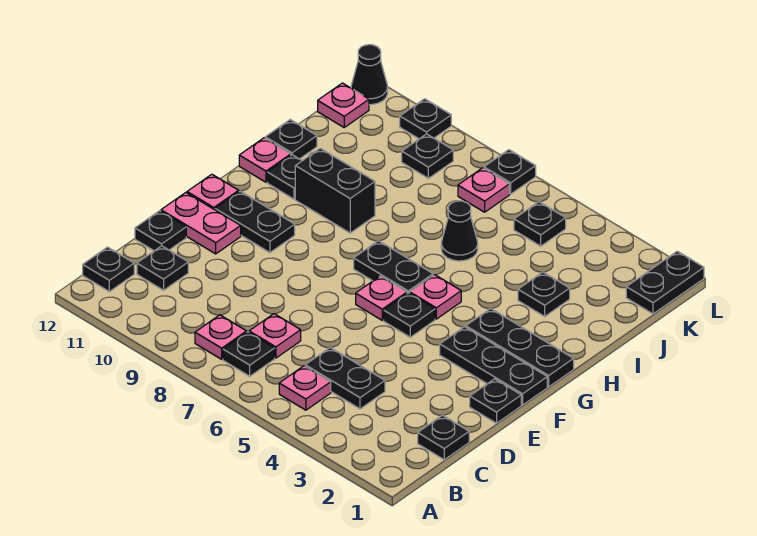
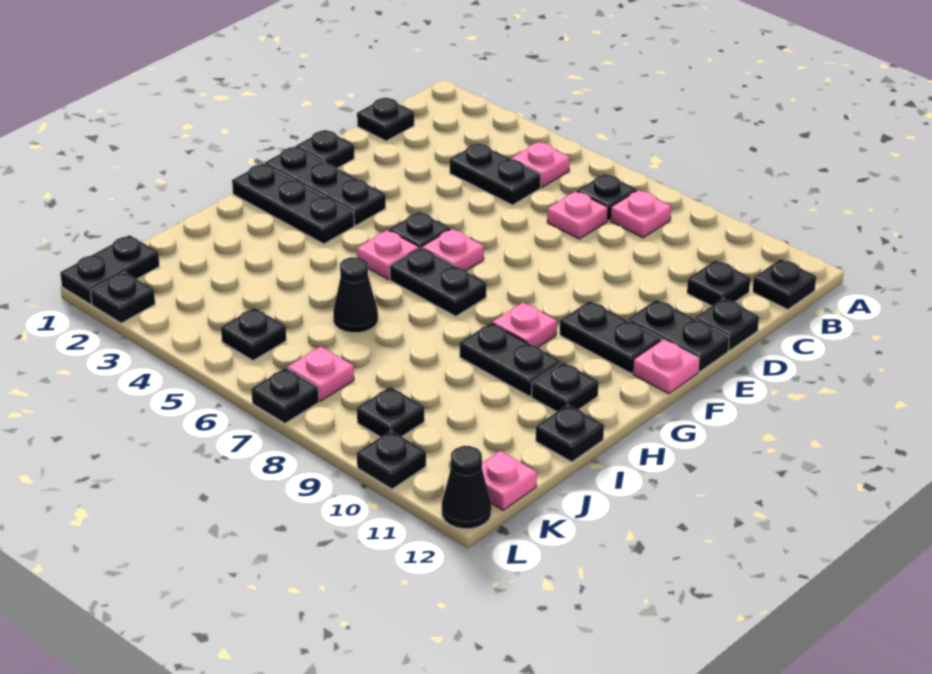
pink plate E11:E12 level 1 -> black plate E11:E12 level 1
black brick H9:H10 level 1 -> black plate H9:H10 level 1
pink plate H12 level 1 -> pink plate G9 level 1
black plate I3 level 1 -> black plate L2 level 1

